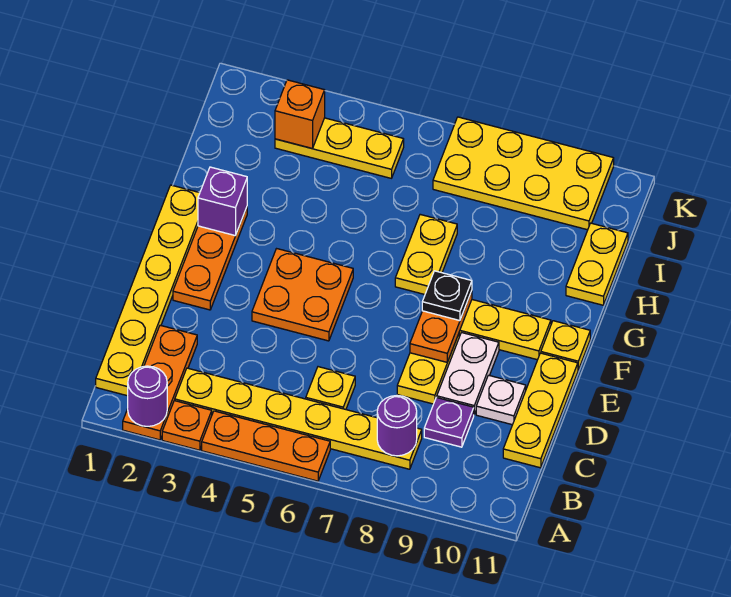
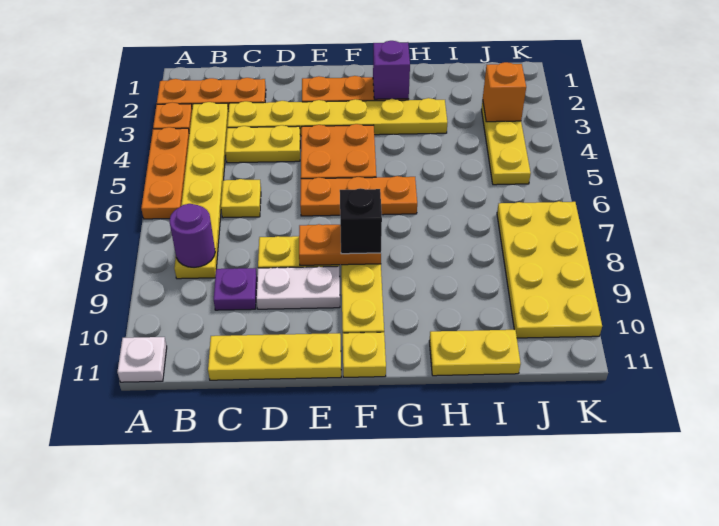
purple round brick A2 level 2 -> none
yellow plate B1:G1 level 1 -> yellow plate C3:H3 level 1
white plate D10 level 1 -> white plate A11 level 1
none -> orange plate E6:G6 level 1
black plate F8 level 3 -> black brick F8 level 3
yellow plate G7:H7 level 1 -> yellow plate C4:D4 level 1

